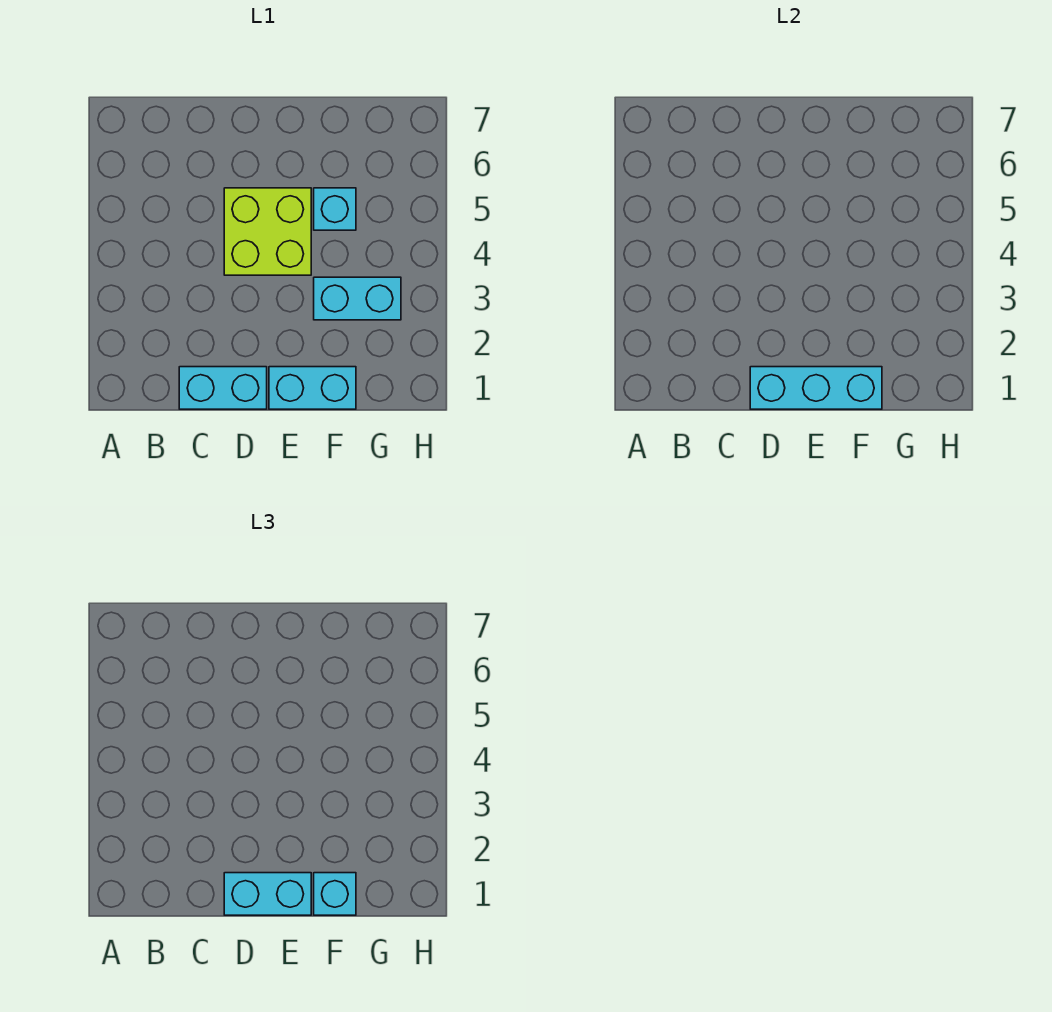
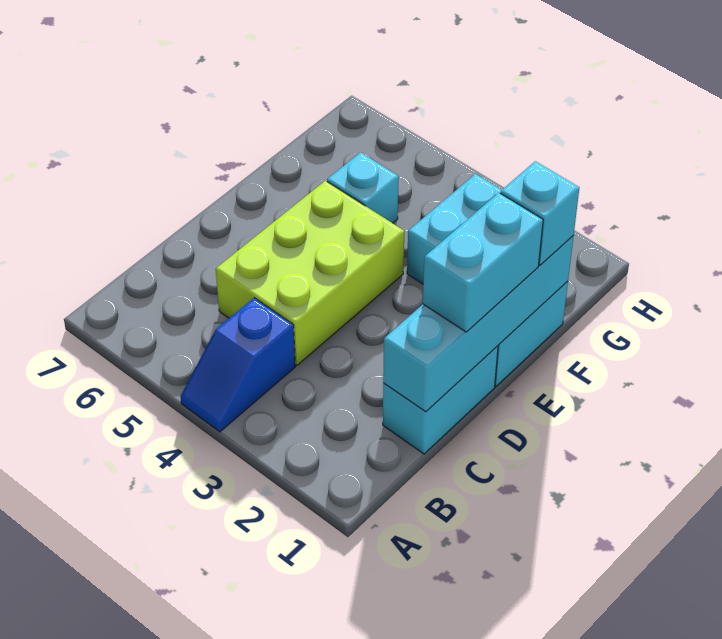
none -> blue slope A4:B4 level 1 top B
cyan brick D1:F1 level 2 -> cyan brick C1:F1 level 2
lime brick D4:E5 level 1 -> lime brick C4:E5 level 1

